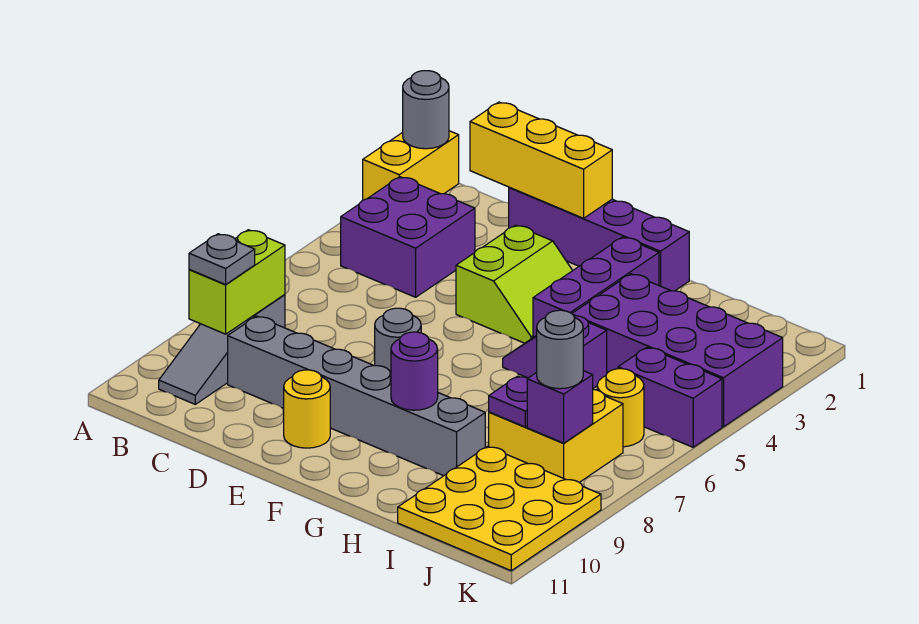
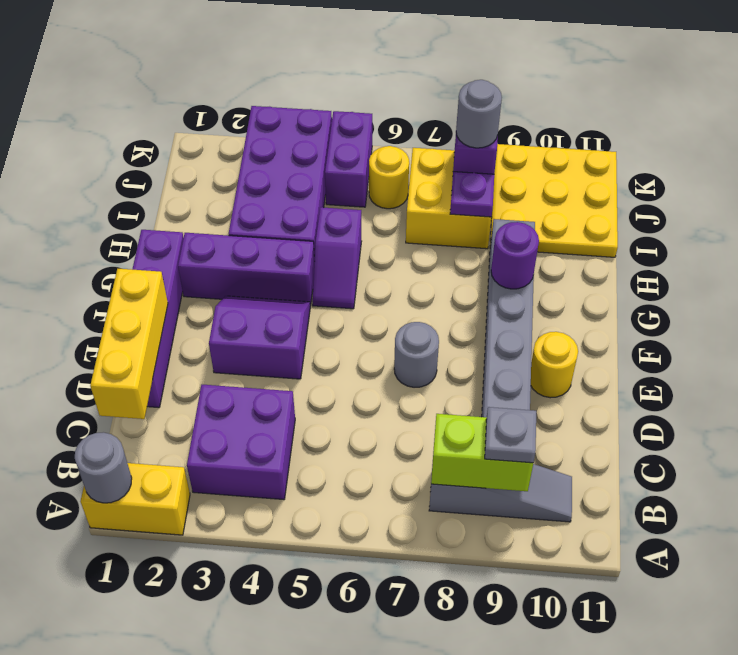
lime slope E3:F4 level 1 top E -> purple slope E3:F4 level 1 top E

